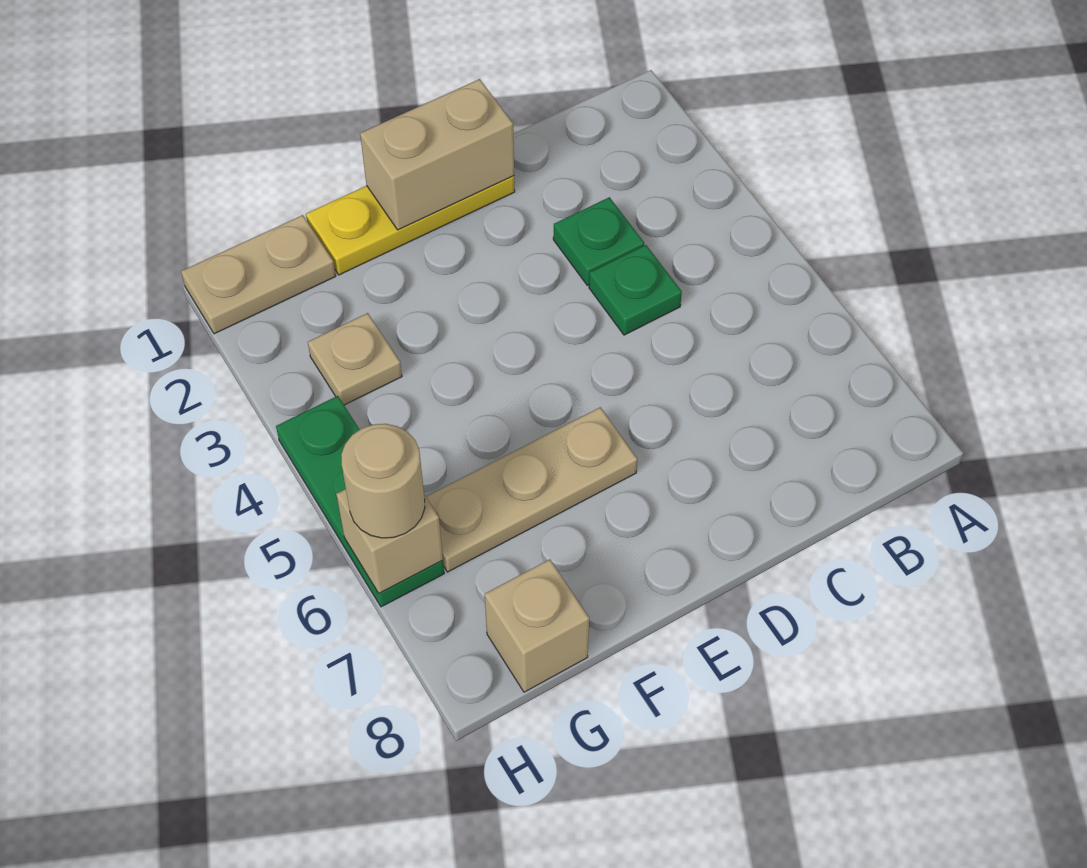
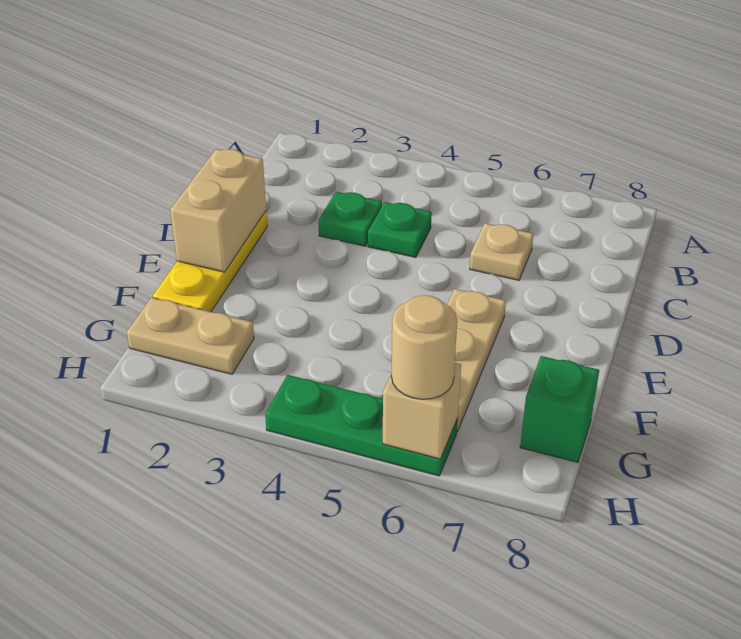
tan plate G1:H1 level 1 -> tan plate G1:G2 level 1
tan plate G3 level 1 -> tan plate C6 level 1
tan brick G8 level 1 -> green brick G8 level 1

